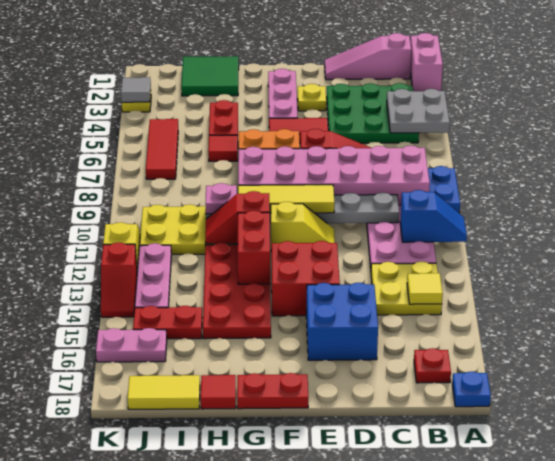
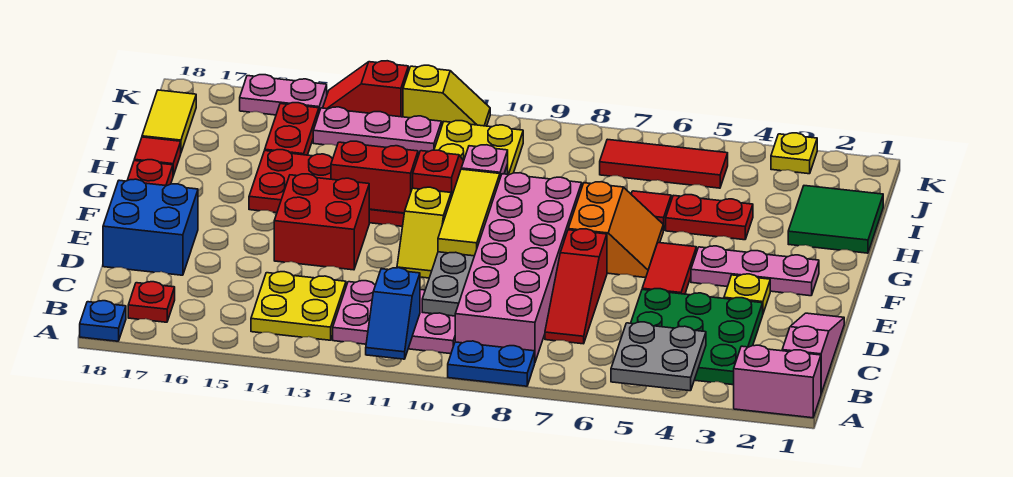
yellow tile B14 level 2 -> none
blue brick D15:E16 level 1 -> blue brick D17:E18 level 1
pink plate J16:K16 level 1 -> pink plate K15:K16 level 1
grey tile K3 level 2 -> none

